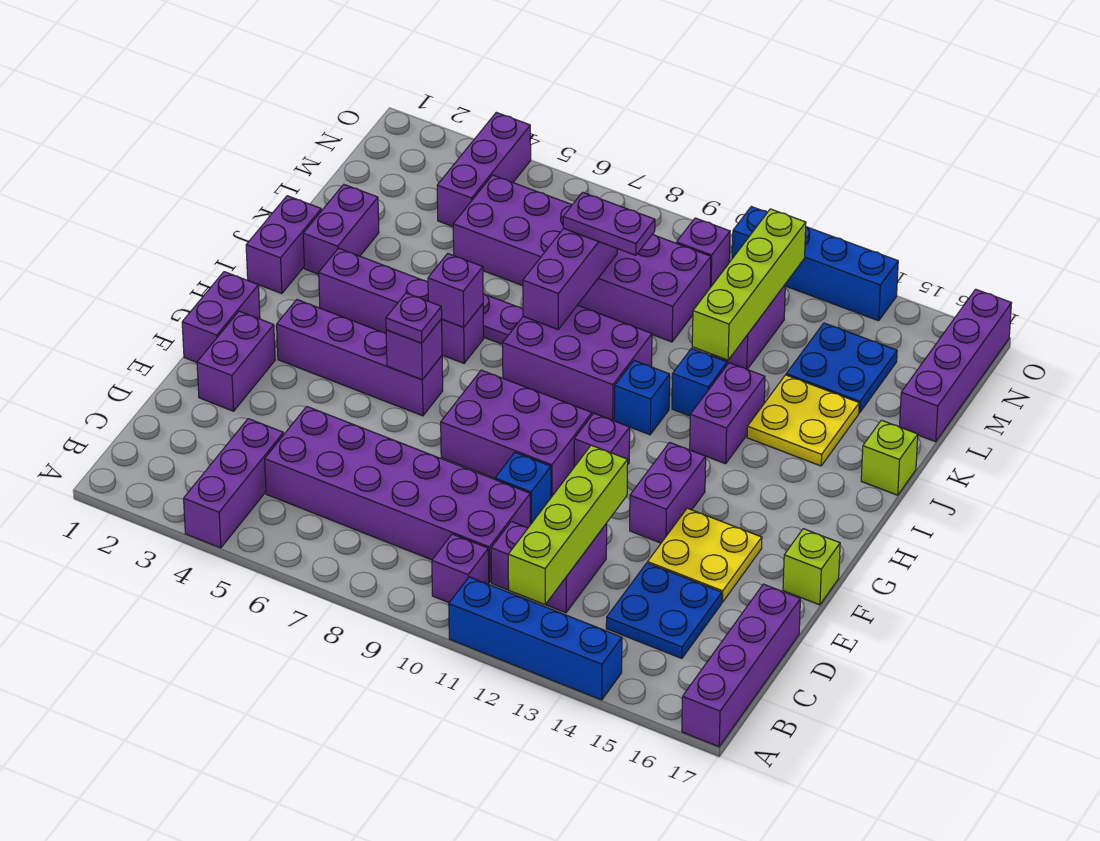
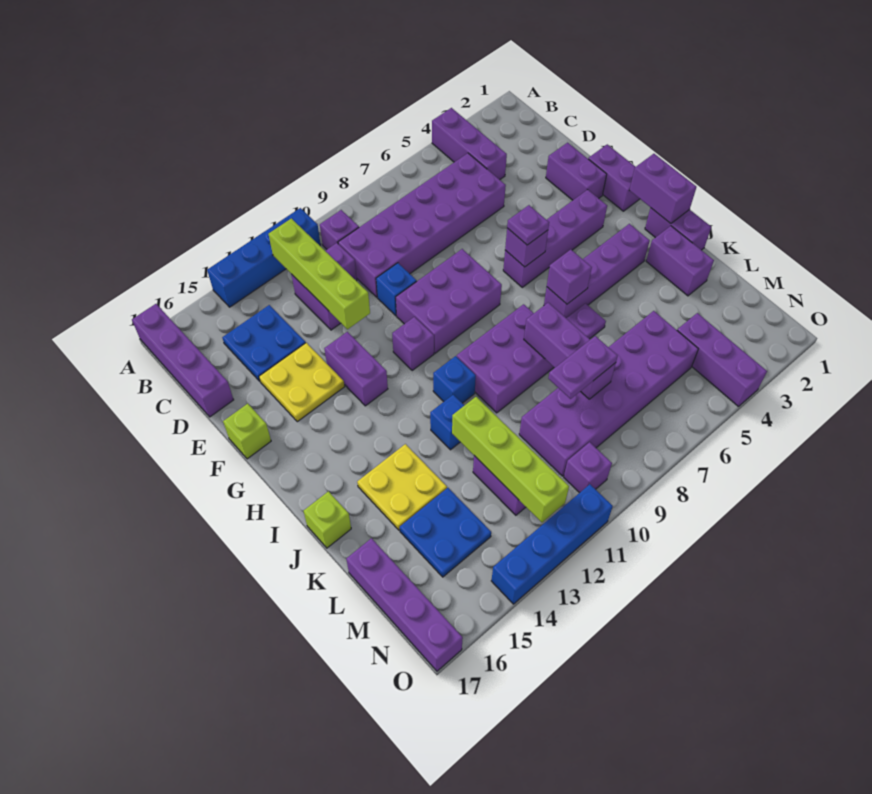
purple brick I13:J13 level 1 -> purple brick H1:I1 level 2

